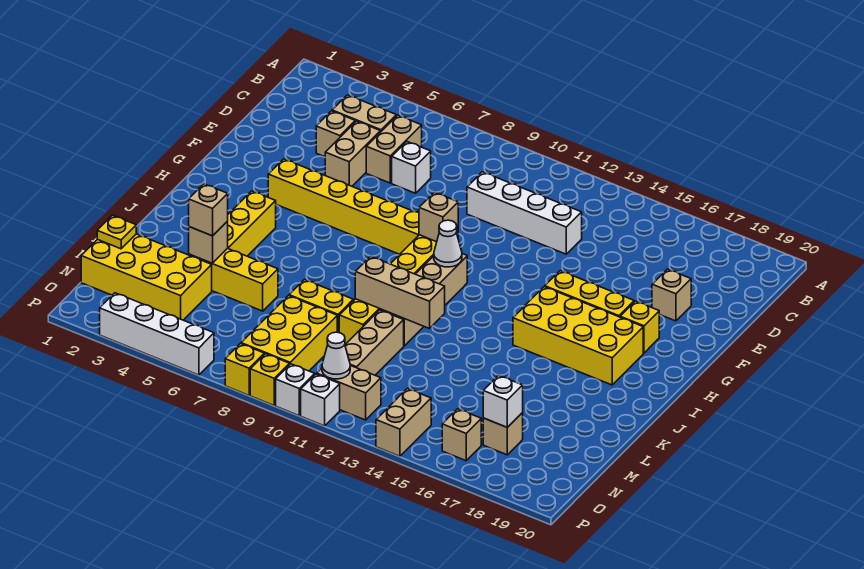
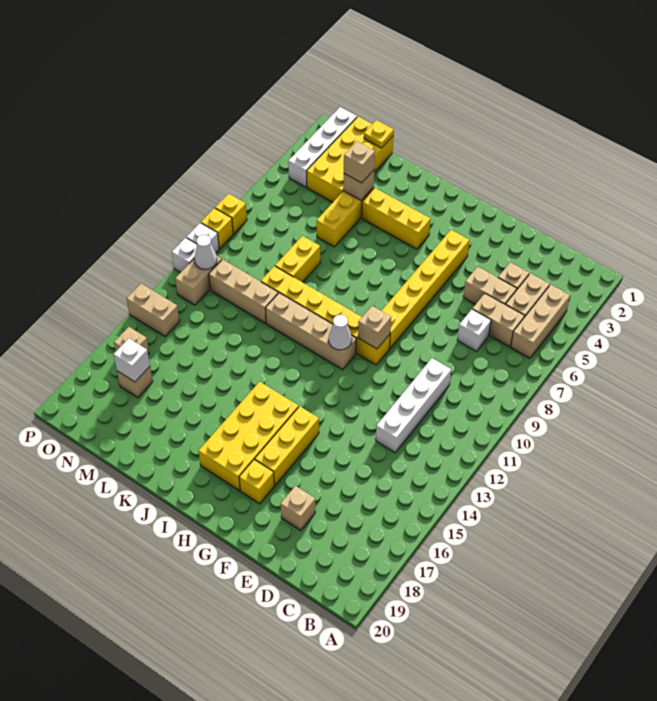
tan brick K10:K12 level 2 -> tan brick B4:B6 level 1
yellow brick M8:O9 level 1 -> none
white brick P3:P6 level 1 -> white brick O1:O4 level 1

